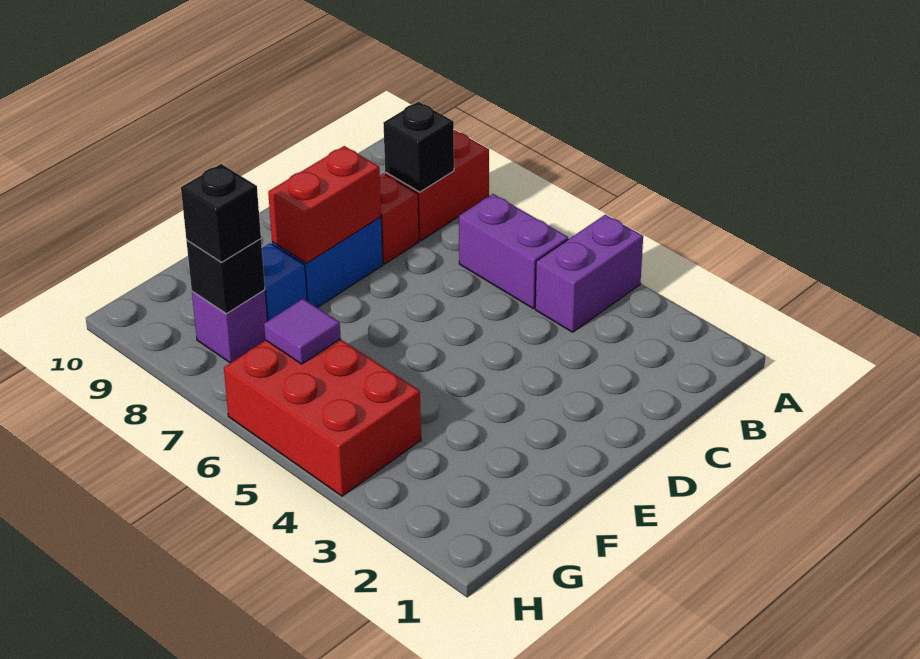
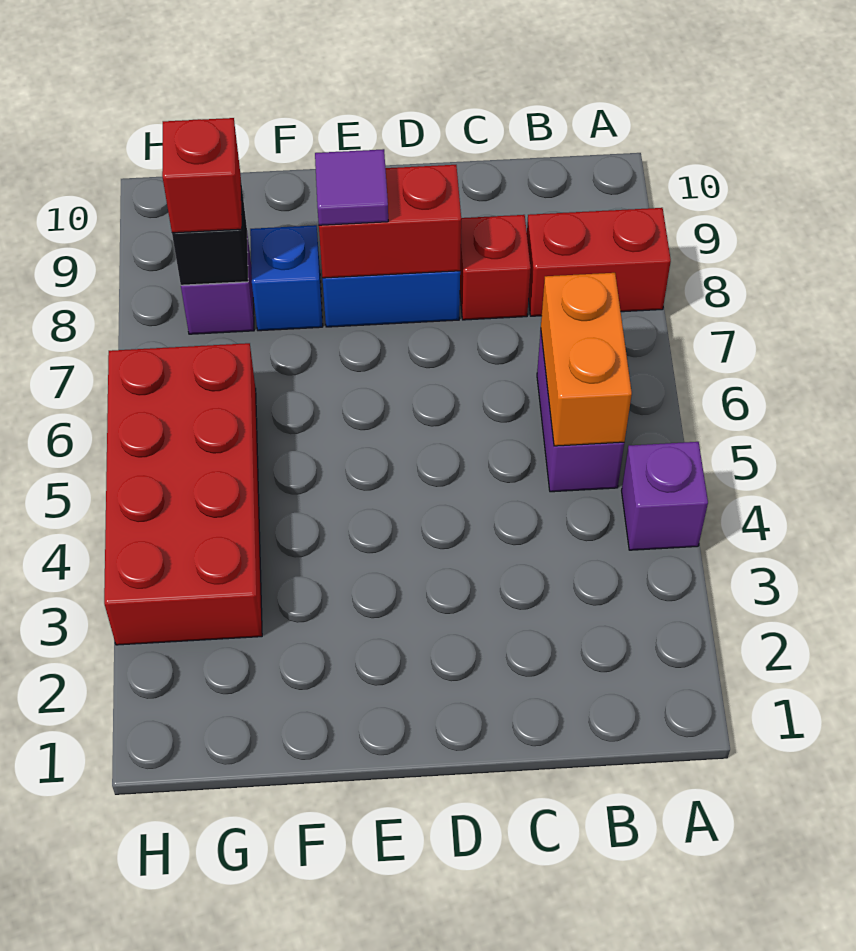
purple brick A4:B4 level 1 -> purple brick A4 level 1
none -> orange brick B5:B6 level 2
black brick B8 level 2 -> none
red brick G4:H6 level 1 -> red brick G3:H6 level 1
purple tile G6 level 2 -> purple tile E8 level 3
black brick G8 level 3 -> red brick G8 level 3

